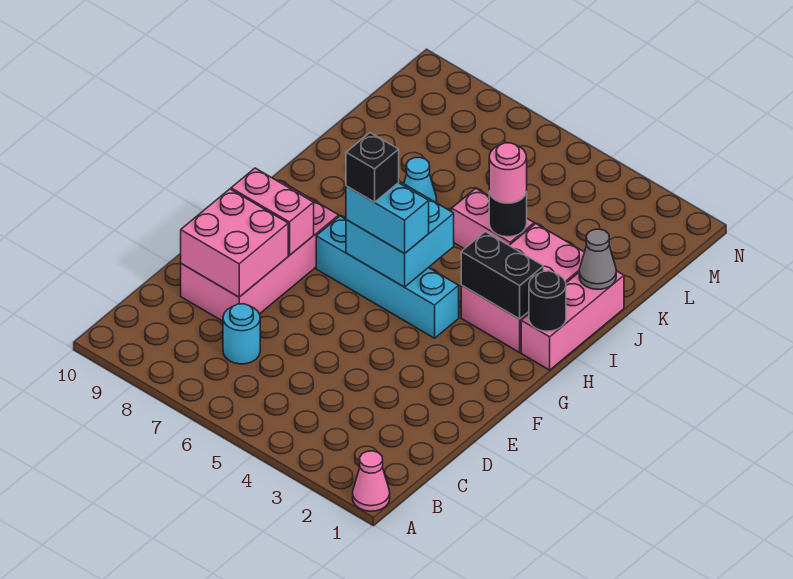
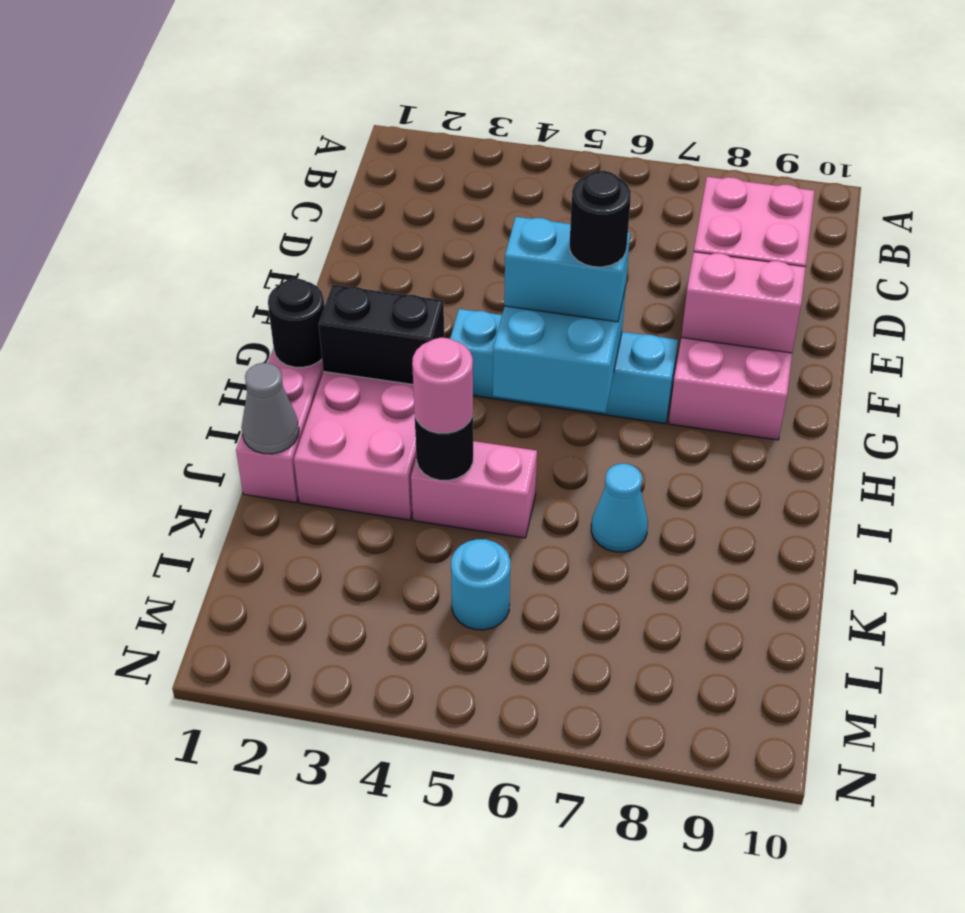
pink cone A1 level 1 -> none
cyan round brick C7 level 1 -> cyan round brick L5 level 1
black brick G6 level 4 -> black round brick G6 level 4

